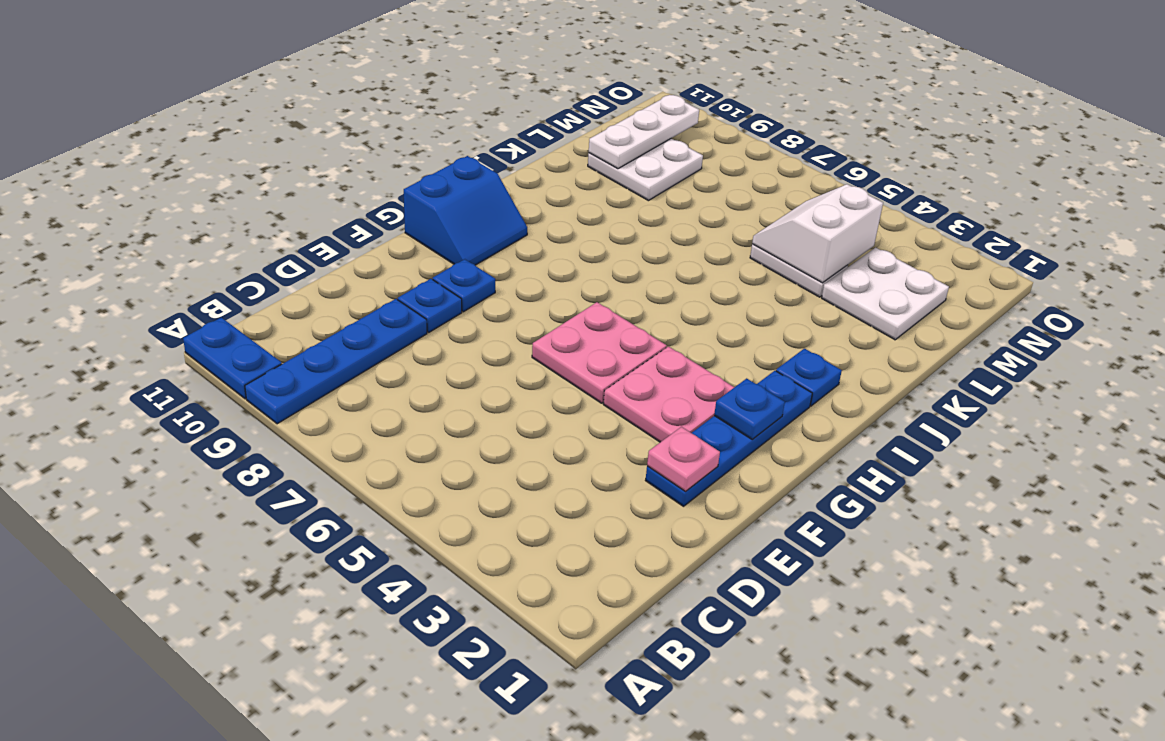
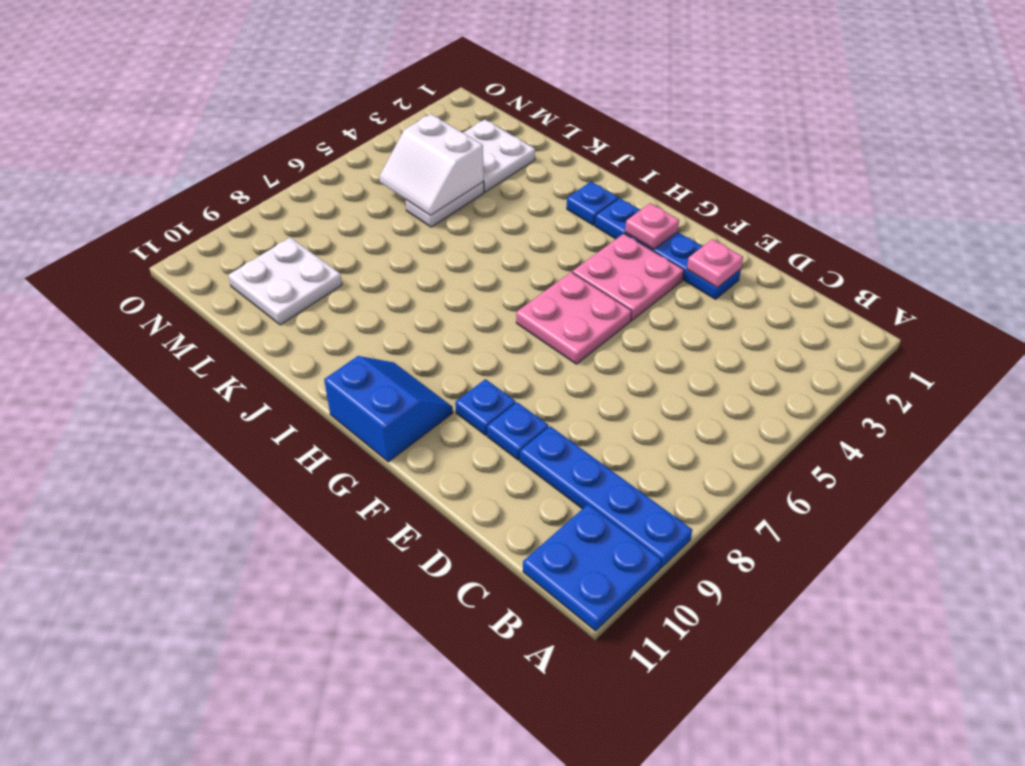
blue plate A10:A11 level 1 -> blue plate A10:B11 level 1
blue plate G2 level 2 -> pink plate G2 level 2
white plate L10:N10 level 2 -> none

